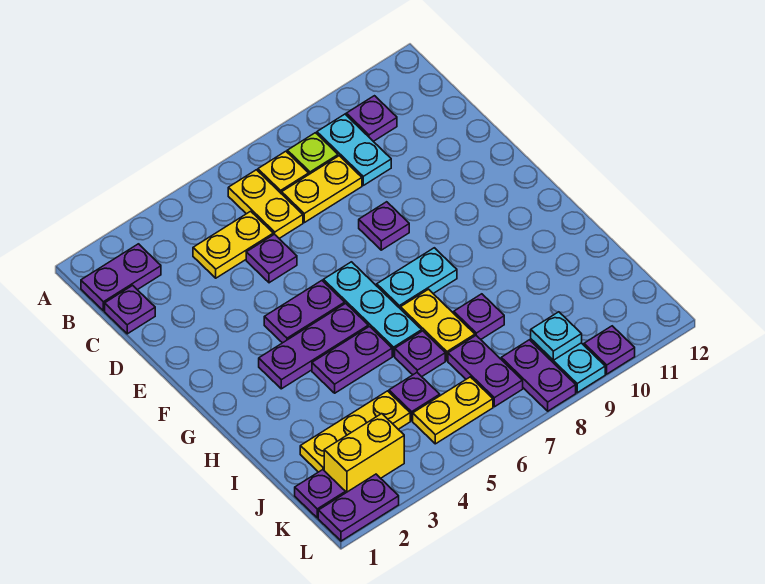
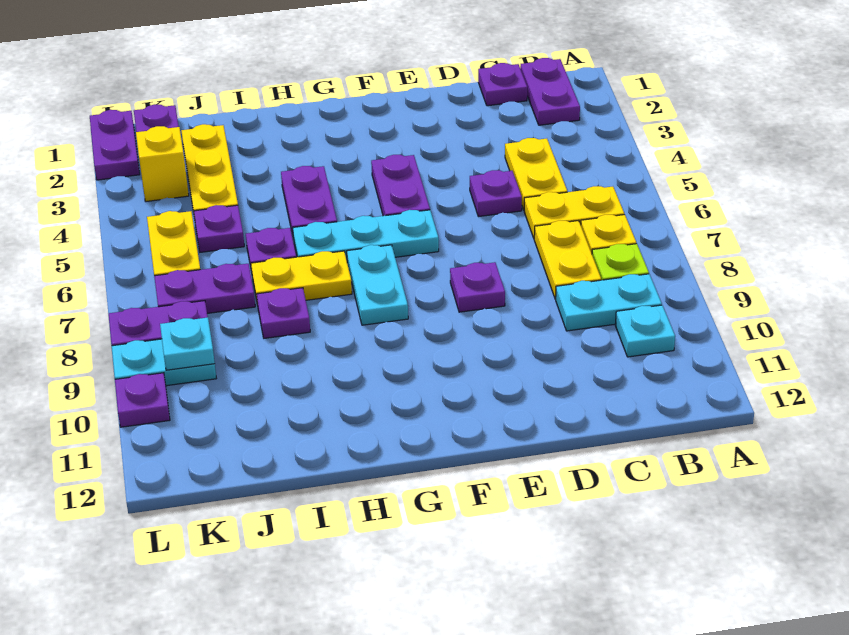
purple plate B10 level 1 -> cyan plate B10 level 1
purple plate G3:G5 level 1 -> none
yellow brick K2:K3 level 1 -> yellow brick K3 level 1

